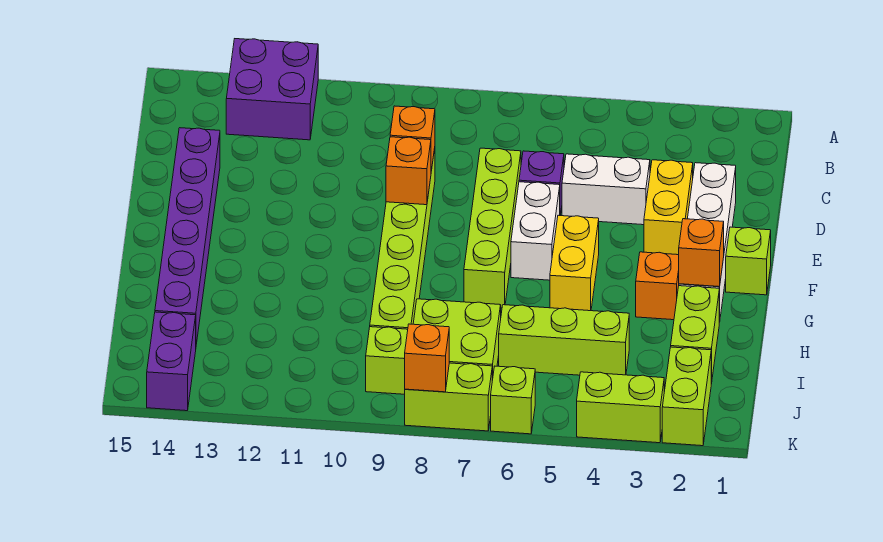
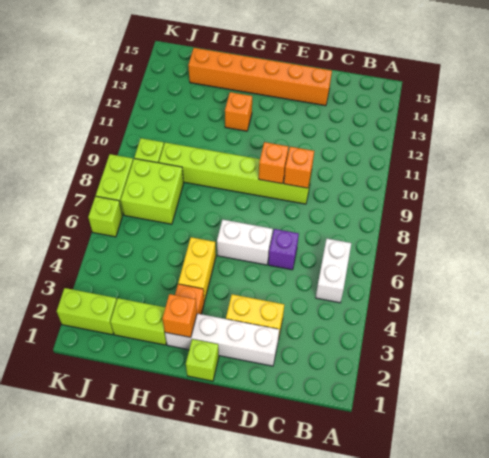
purple brick A12:B13 level 1 -> none
white brick D4:D5 level 1 -> white brick B5:B6 level 1
lime brick D7:G7 level 1 -> none
purple brick D14:I14 level 1 -> orange brick D14:I14 level 1
yellow brick F5:G5 level 1 -> yellow brick G4:G5 level 1
lime brick I4:I6 level 1 -> none
purple brick J14:K14 level 1 -> none
lime brick K3:K4 level 1 -> none
orange brick K8 level 2 -> orange brick G12 level 1

